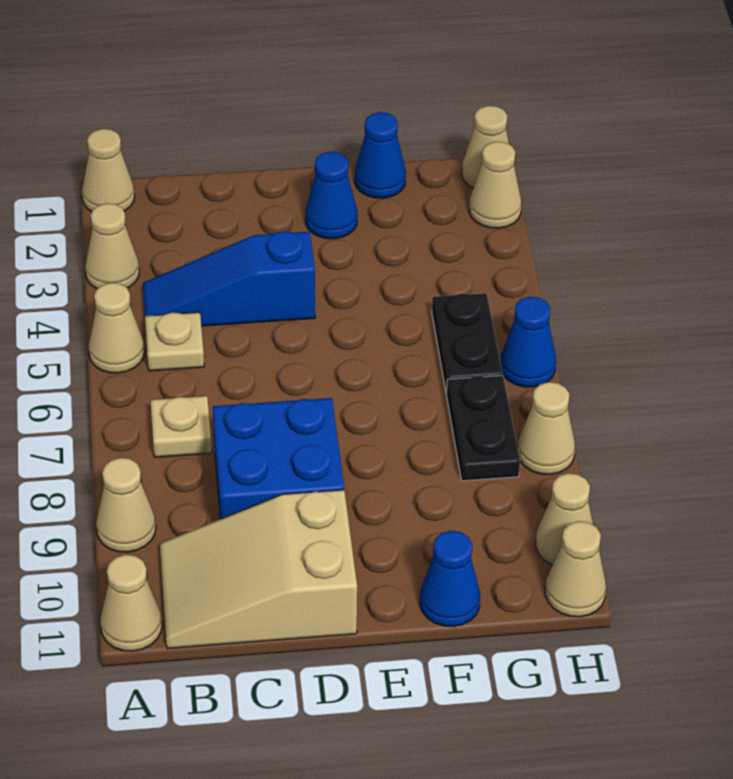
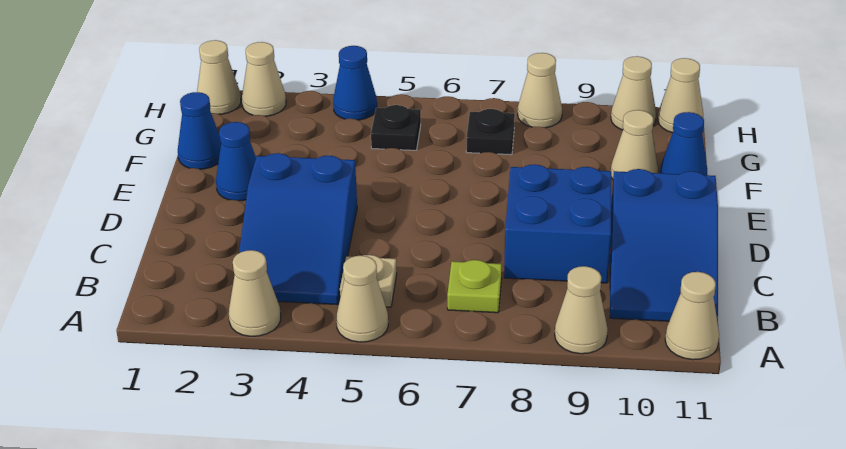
tan cone A1 level 1 -> tan cone F10 level 1
blue slope B4:D4 level 1 top D -> blue slope B3:D4 level 1 top D
tan plate B7 level 1 -> lime plate B7 level 1
tan slope B10:D11 level 1 top D -> blue slope B10:D11 level 1 top D
black plate G5:G6 level 1 -> black plate G5 level 1
black plate G7:G8 level 1 -> black plate G7 level 1
blue cone H6 level 1 -> blue cone H4 level 1

